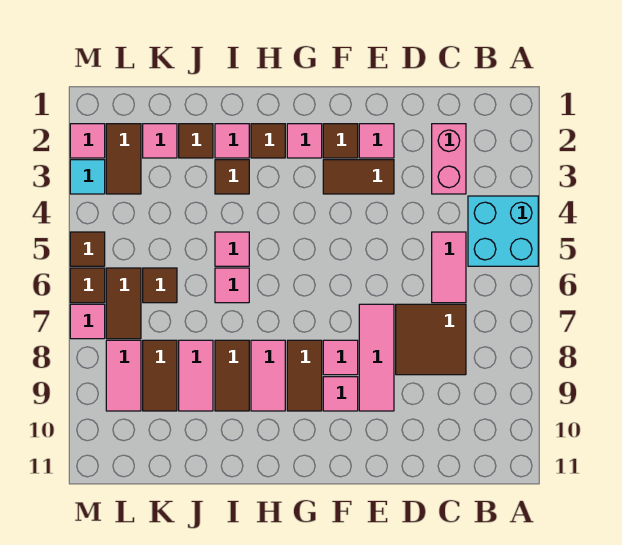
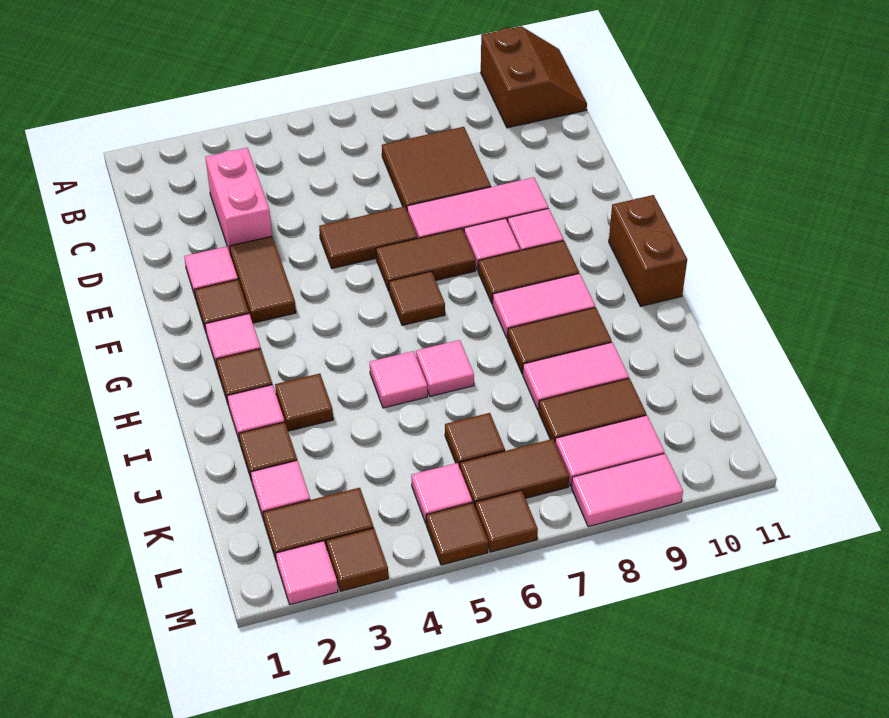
cyan brick A4:B5 level 1 -> none
none -> brown slope A10:B11 level 1 top 10
pink brick C2:C3 level 1 -> pink brick C3:D3 level 1
pink tile C5:C6 level 1 -> pink tile M8:M9 level 1
none -> brown tile E5:E6 level 1
none -> brown tile F6:F7 level 1
none -> brown tile G6 level 1
none -> brown brick G11:H11 level 1
cyan tile M3 level 1 -> brown tile M3 level 1
pink tile M7 level 1 -> pink tile L5 level 1

